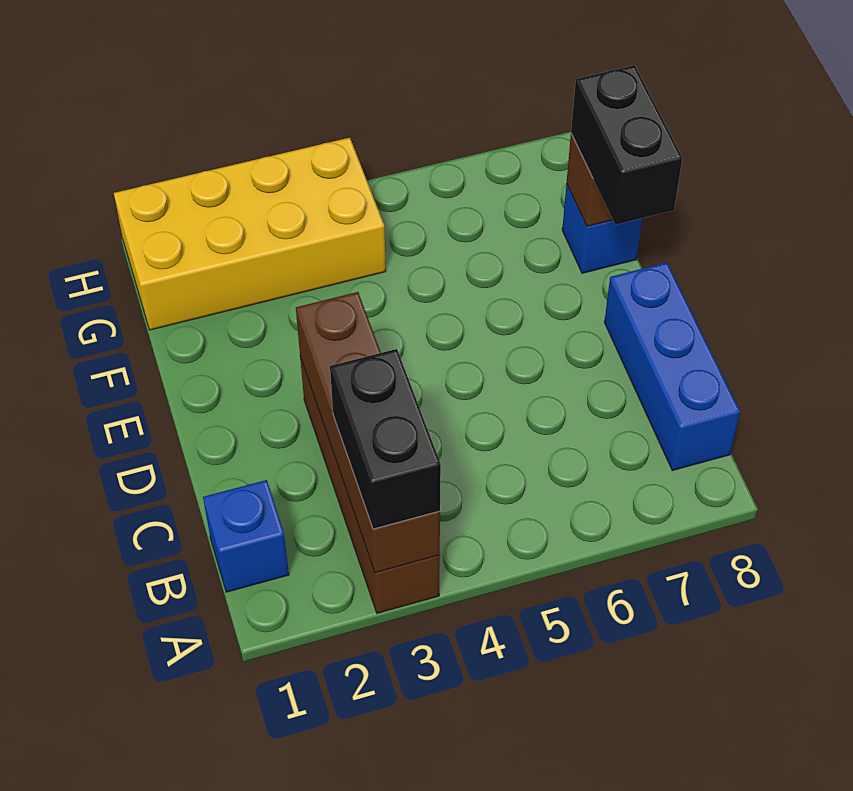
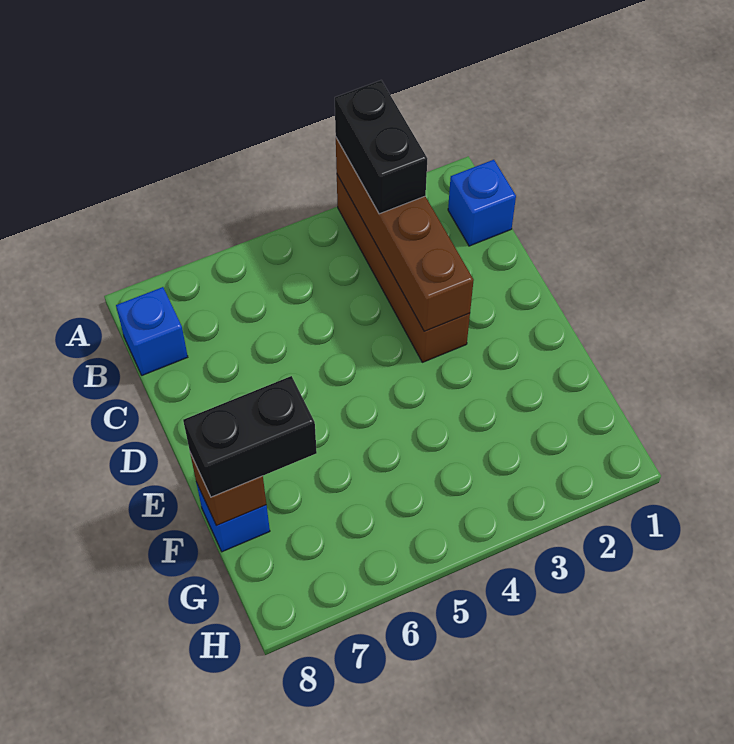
blue brick B8:D8 level 1 -> blue brick B8 level 1
black brick E8:F8 level 3 -> black brick F7:F8 level 3
yellow brick G1:H4 level 1 -> none

